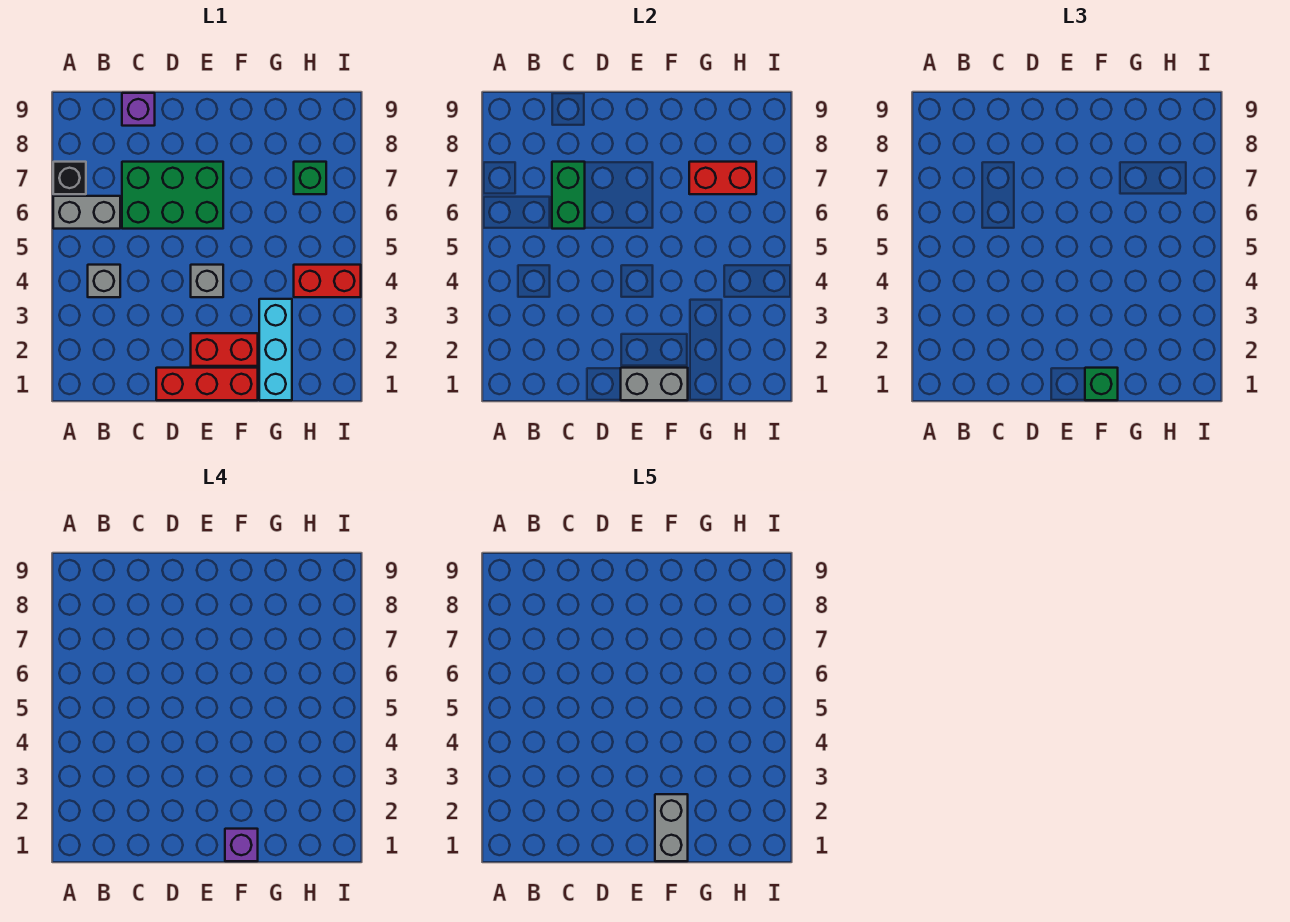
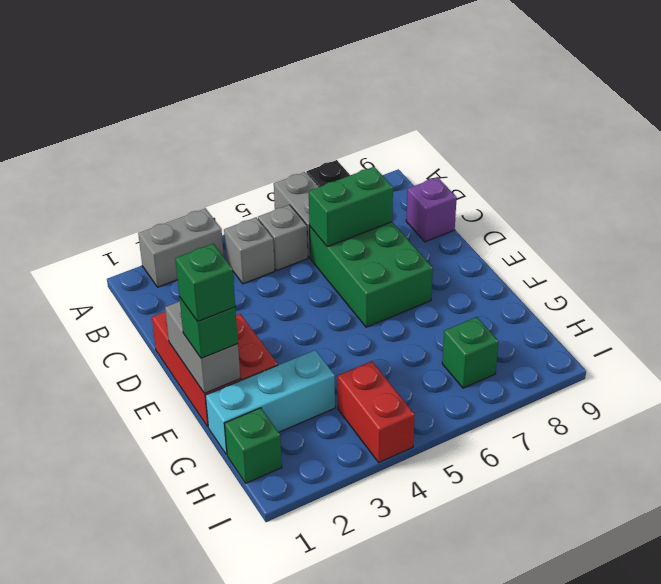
grey brick E4 level 1 -> grey brick B5 level 1
purple brick F1 level 4 -> green brick F1 level 4
grey brick F1:F2 level 5 -> grey brick A2:A3 level 1
red brick G7:H7 level 2 -> none
none -> green brick H1 level 1

